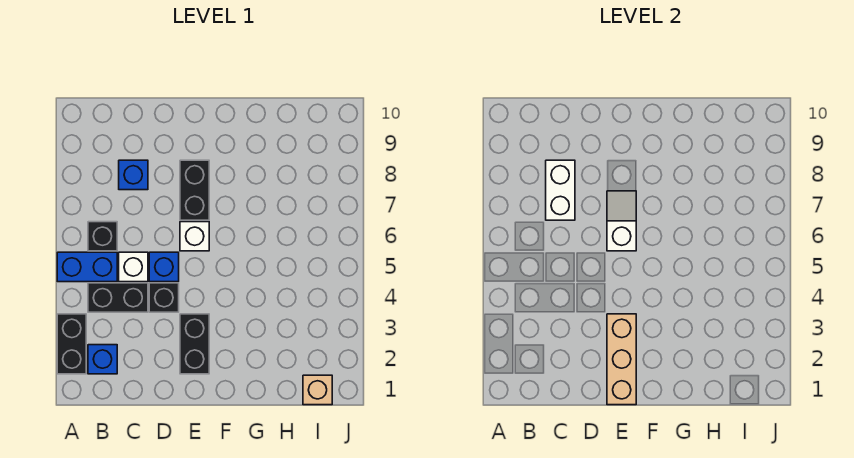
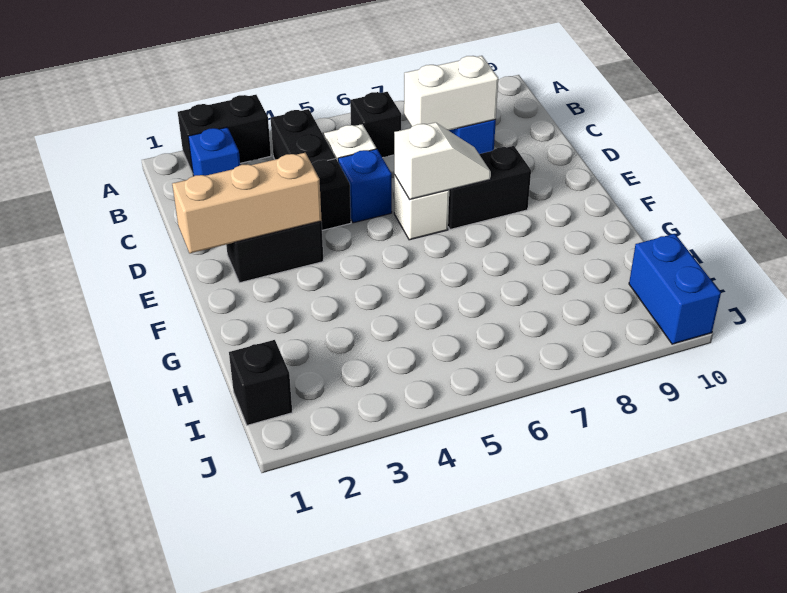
blue brick A5:B5 level 1 -> blue brick I10:J10 level 1
tan brick I1 level 1 -> black brick I1 level 1

